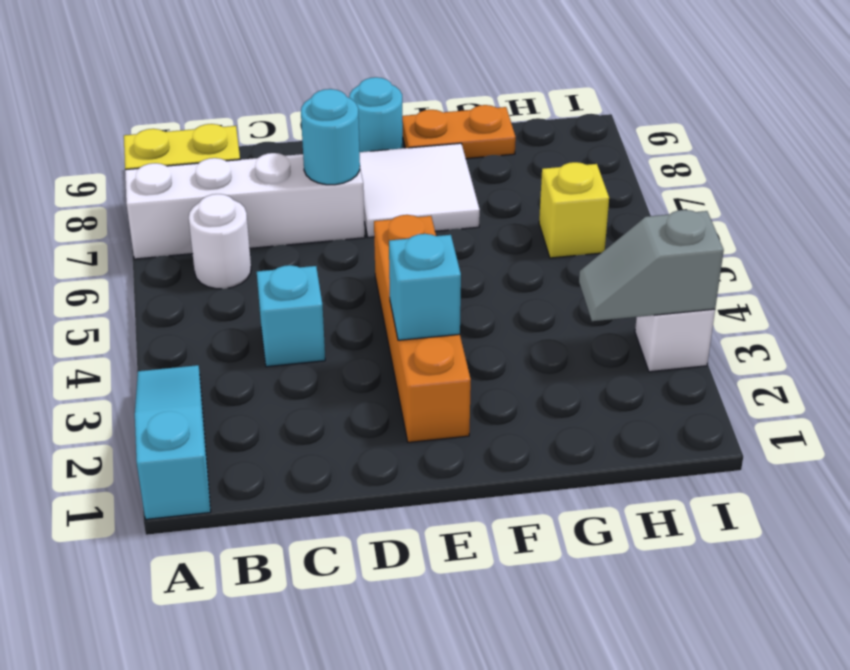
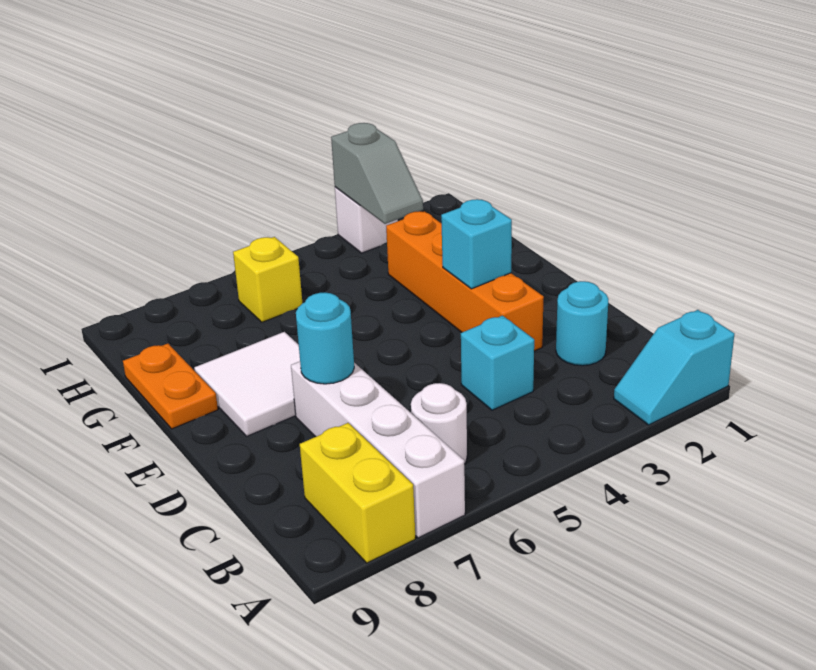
cyan slope A1:A3 level 1 top 1 -> cyan slope A1:A2 level 1 top 1
orange brick E2:E5 level 1 -> orange brick D3:G3 level 1
cyan round brick E9 level 1 -> cyan round brick C2 level 1

